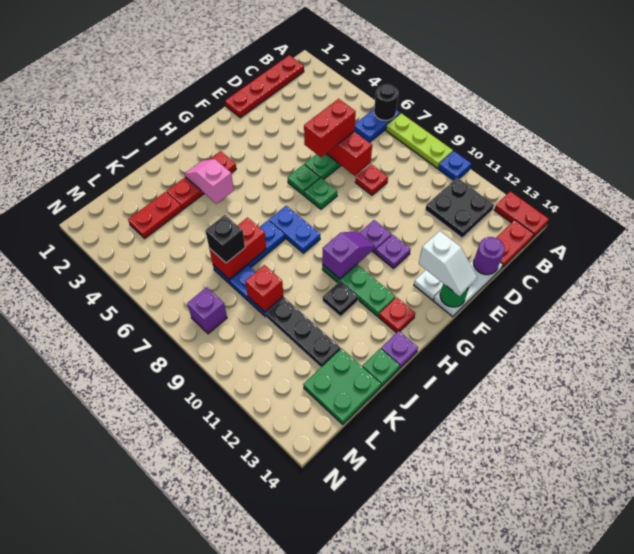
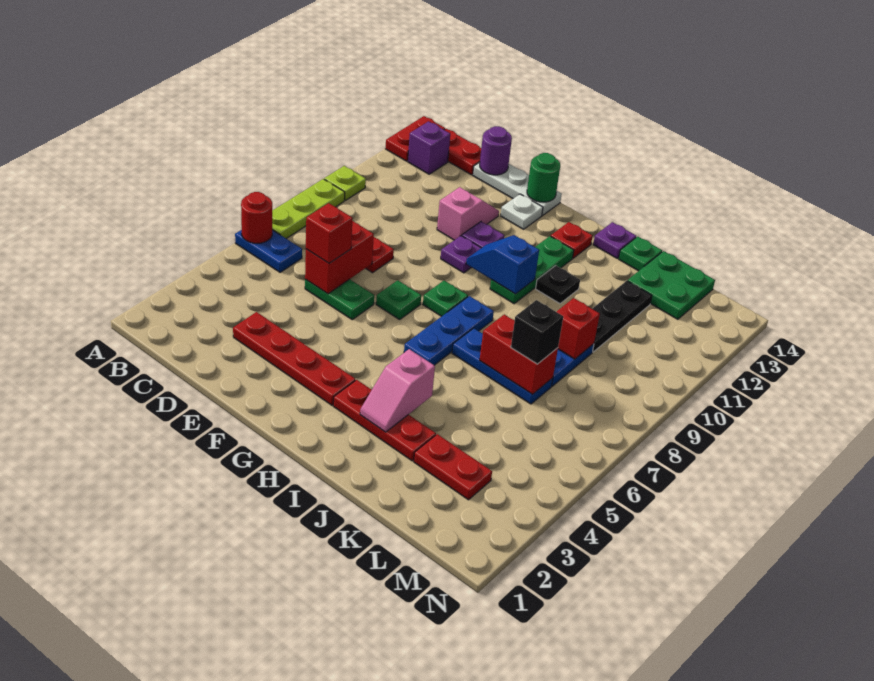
black round brick A6 level 2 -> red round brick A6 level 2
blue plate A10 level 1 -> lime plate A10 level 1
red plate B1:E1 level 1 -> red plate D3:G3 level 1
black plate B11:C12 level 1 -> none
red brick D6:E6 level 3 -> red brick D6 level 3
none -> pink slope E11:E12 level 1 top 11
green plate F6 level 1 -> green plate G8 level 1
white slope F13:F14 level 3 top 13 -> none
purple slope G10:H10 level 2 top H -> blue slope G10:H10 level 2 top H
blue plate H7:H8 level 1 -> blue plate H6:H8 level 1
purple brick M8 level 1 -> purple brick B13 level 1

